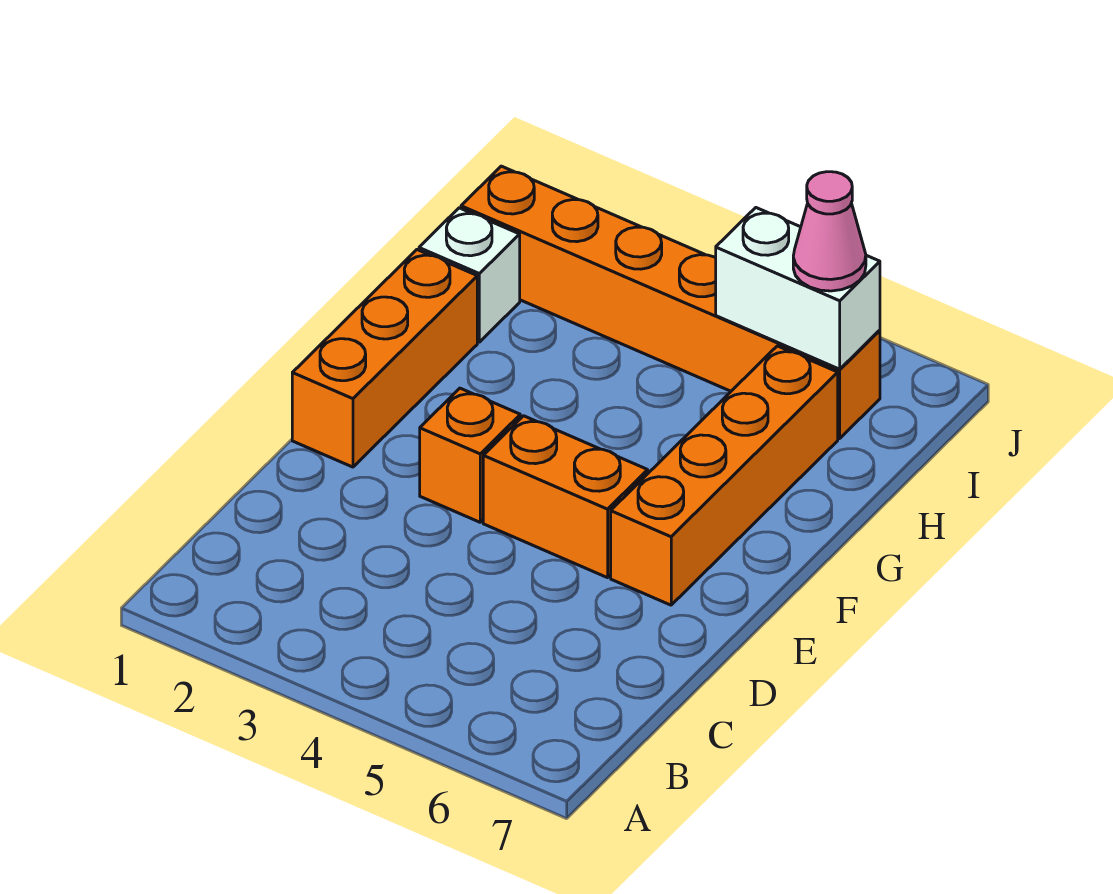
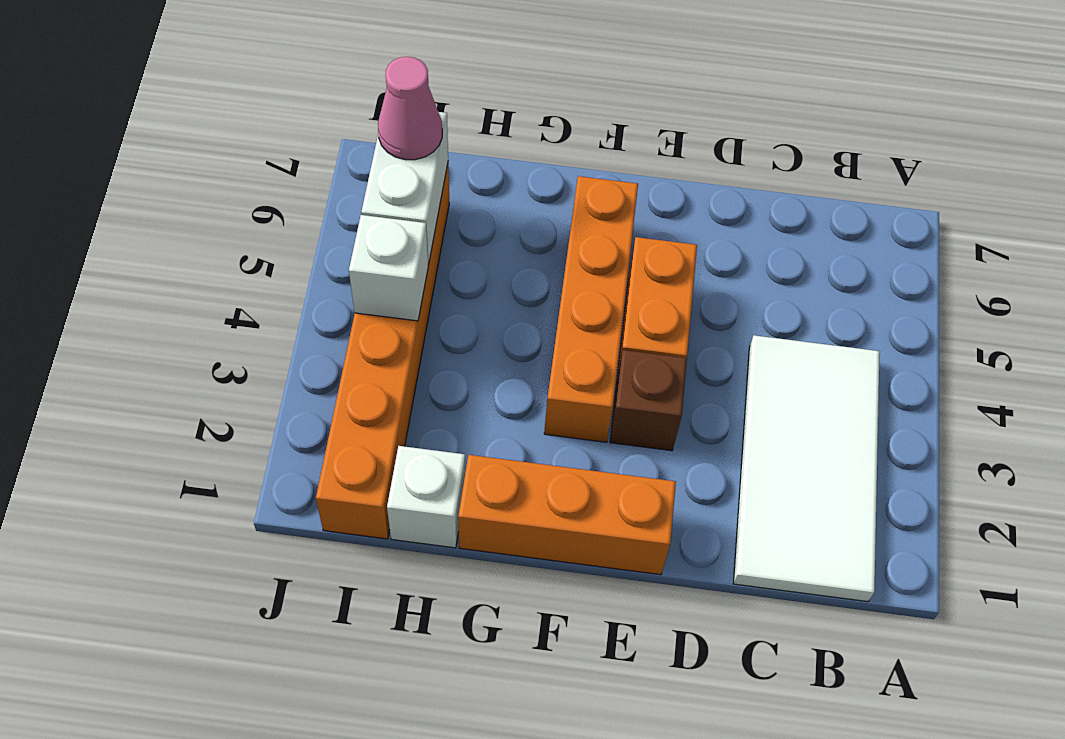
none -> white tile B1:C4 level 1
orange brick E3 level 1 -> brown brick E3 level 1
orange brick E6:H6 level 1 -> orange brick F3:F6 level 1
none -> white brick I4 level 2

